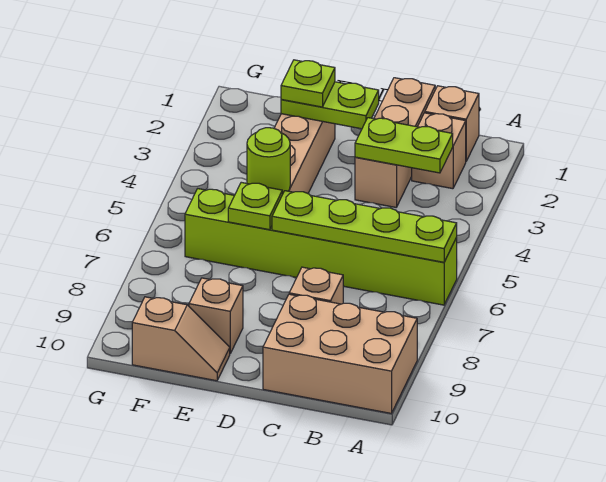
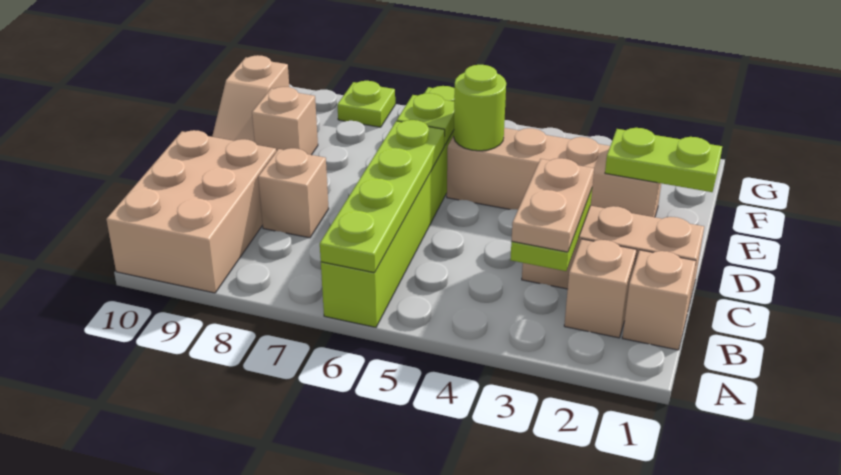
none -> tan plate B3:C3 level 3
lime plate D2:E2 level 2 -> lime plate E1:E2 level 2
lime plate E2 level 3 -> lime plate G8 level 1

